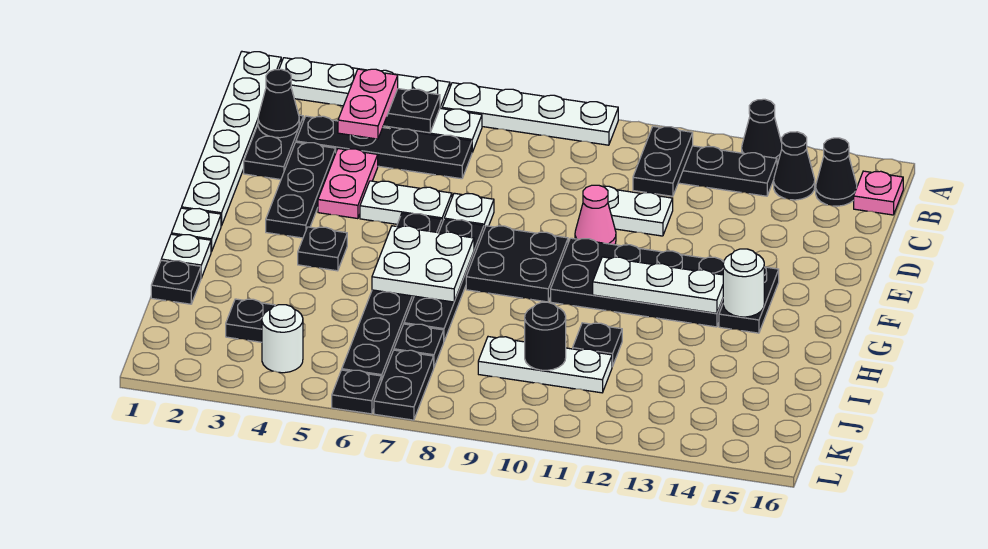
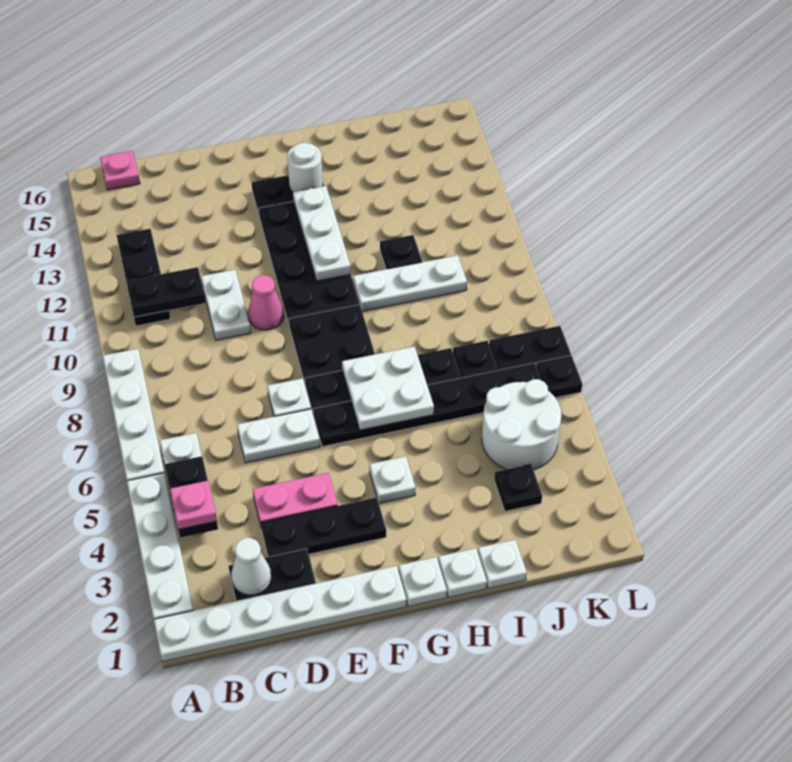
black cone A13 level 1 -> none
pink plate B4:C4 level 3 -> pink plate B4 level 3
black cone B14 level 1 -> none
black cone B15 level 1 -> none
black cone C2 level 2 -> white cone C2 level 2
black plate C3:C6 level 1 -> none
white plate E5:E6 level 1 -> white plate D6:E6 level 1
black plate G4 level 1 -> white plate G4 level 1
black plate I1 level 1 -> white plate I1 level 1
white plate J9:J11 level 1 -> white plate H10:J10 level 1
black round brick J10 level 2 -> none
white round brick K4 level 1 -> white round brick J4:K5 level 1

